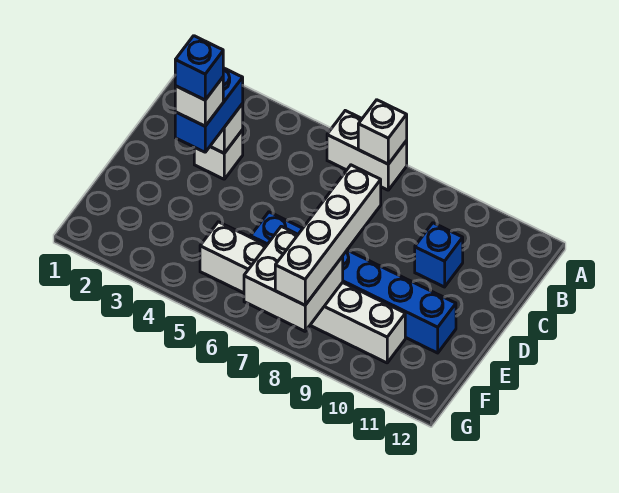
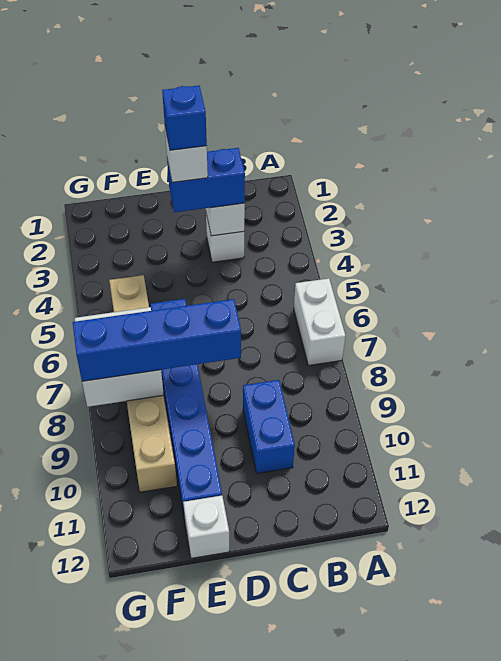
white brick A7 level 2 -> white brick E12 level 1
blue brick C10 level 1 -> blue brick C9:C10 level 1
white brick D8:G8 level 3 -> blue brick D8:G8 level 3
white brick F5:F10 level 1 -> tan brick F5:F10 level 1

